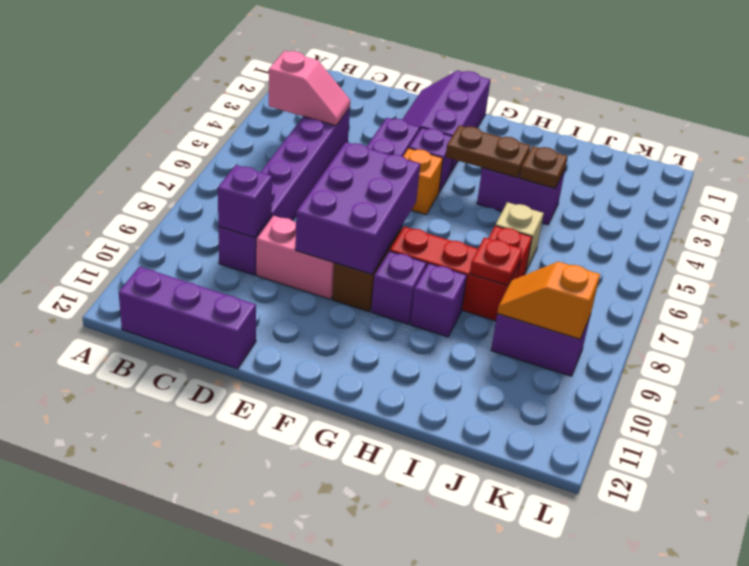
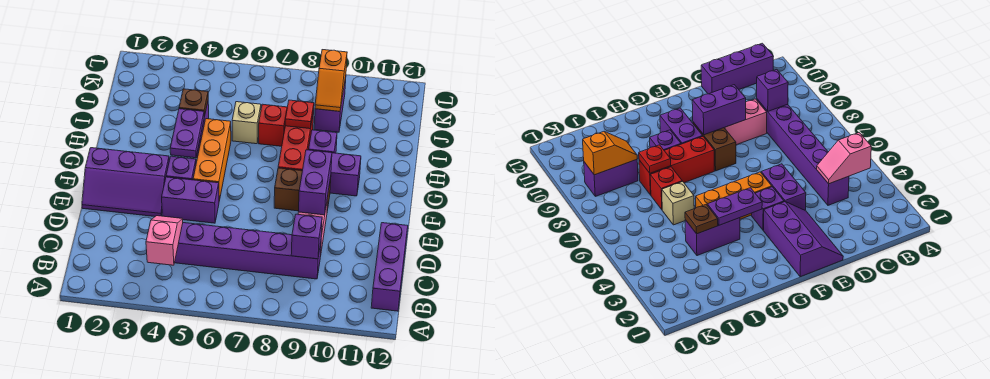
purple brick E7:F9 level 2 -> purple brick E9:F9 level 2
orange brick F5 level 1 -> orange brick F5:H5 level 1
brown plate G4:H4 level 2 -> purple plate G4:H4 level 2
purple brick G9 level 1 -> purple brick G9:G10 level 1

